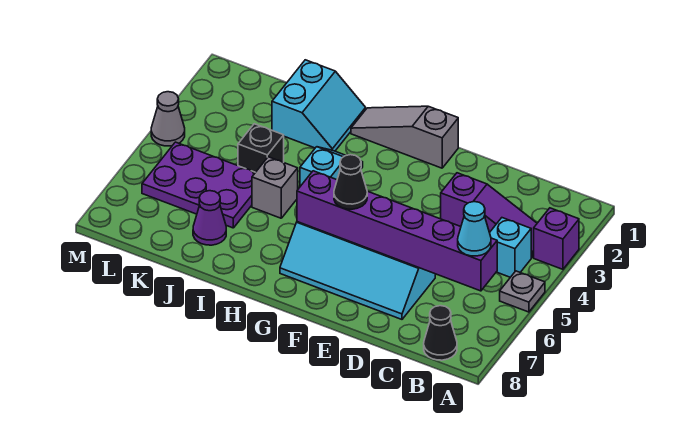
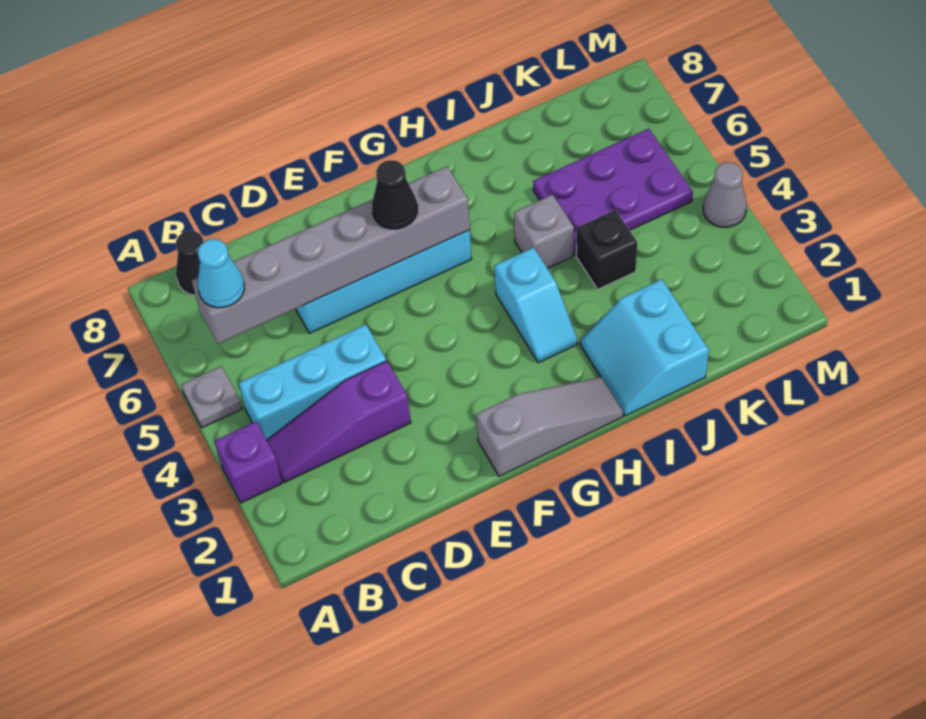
cyan brick B4 level 1 -> cyan brick B4:D4 level 1
purple brick B6:G6 level 2 -> grey brick B6:G6 level 2
purple cone J7 level 1 -> none

